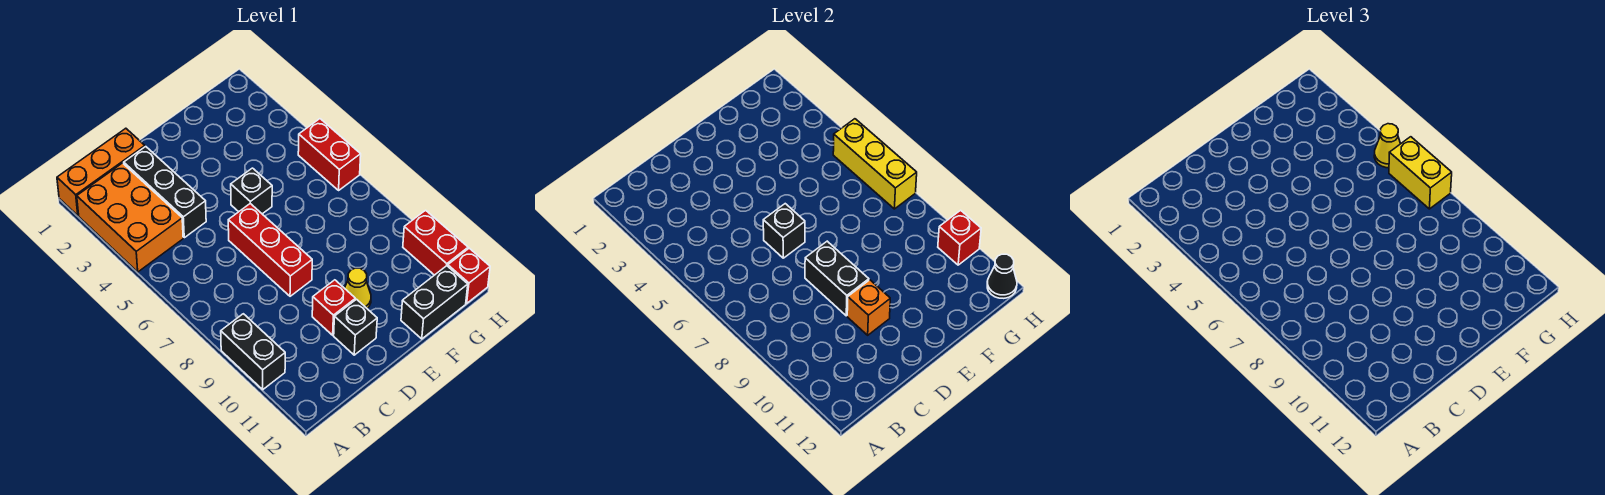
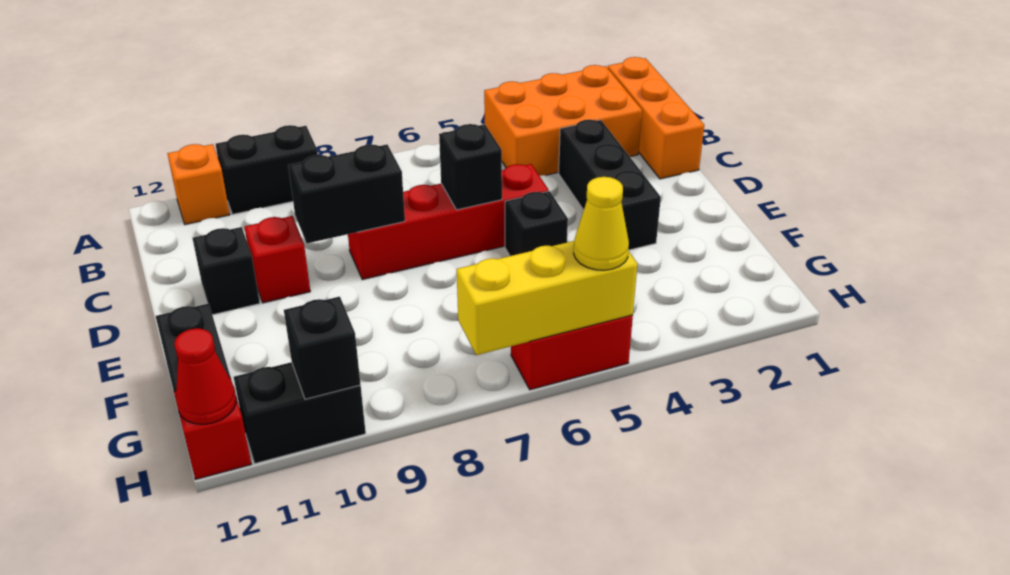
black brick C2:C4 level 1 -> black brick C3:E3 level 1
red brick D6:D8 level 1 -> red brick D5:D8 level 1
orange brick D10 level 2 -> orange brick A11 level 1
yellow cone E10 level 1 -> none
yellow brick H6:H7 level 3 -> none
red brick H10:H11 level 1 -> black brick H10:H11 level 1
red brick H10 level 2 -> black brick H10 level 2
black cone H12 level 2 -> red cone H12 level 2

